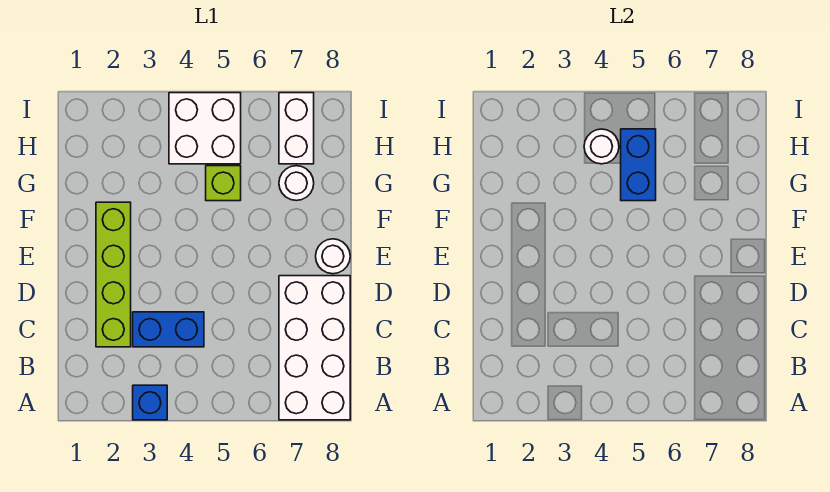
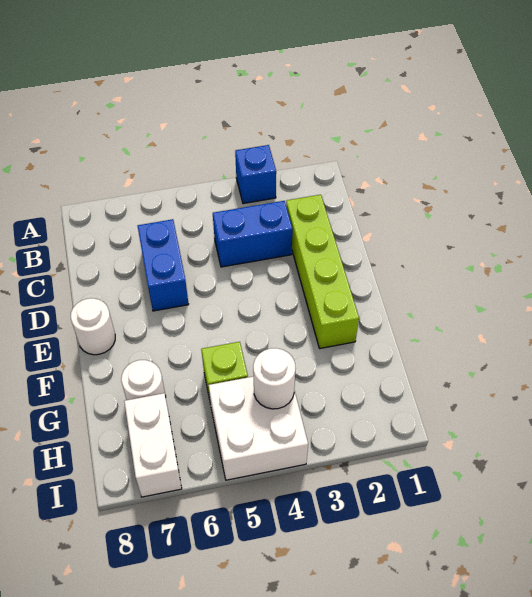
white brick A7:D8 level 1 -> none
blue brick G5:H5 level 2 -> blue brick C6:D6 level 1

